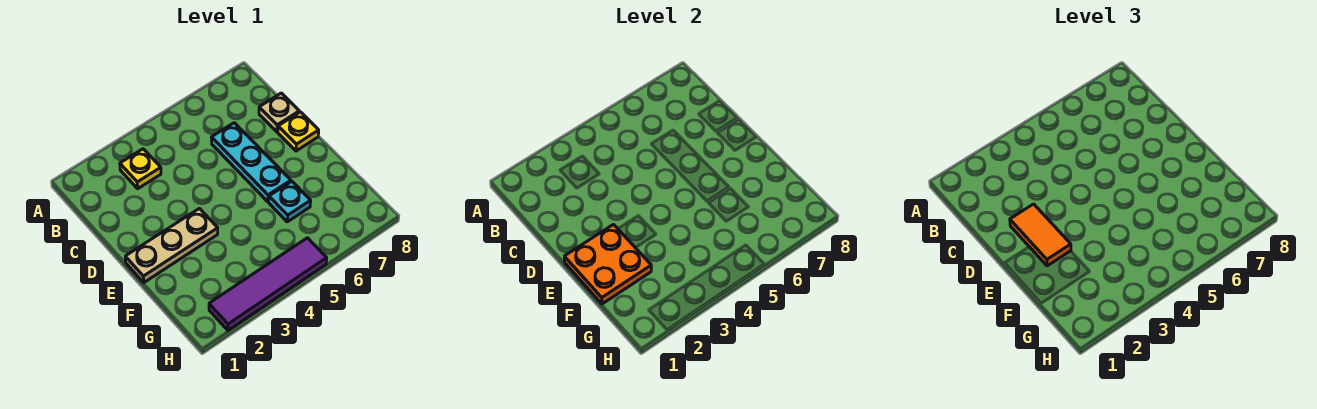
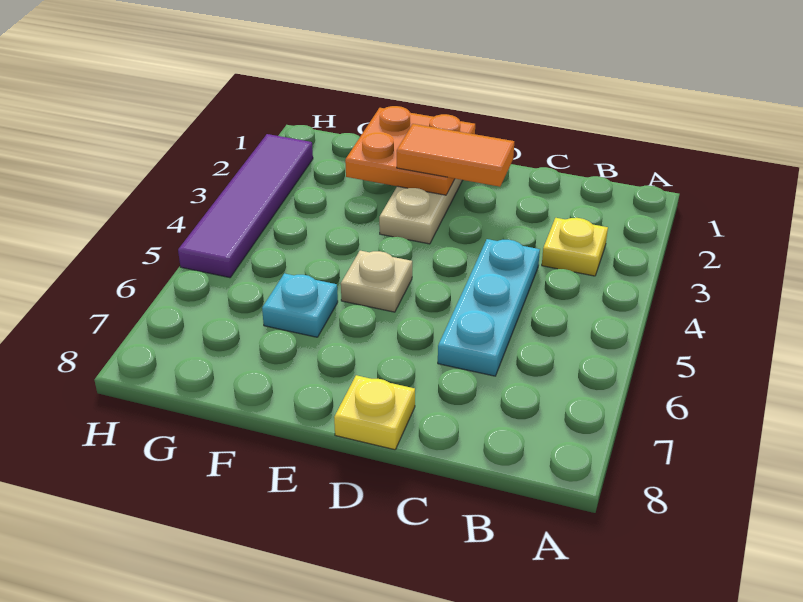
cyan plate C6:E6 level 1 -> cyan plate C4:C6 level 1
tan plate C8 level 1 -> tan plate E5 level 1

